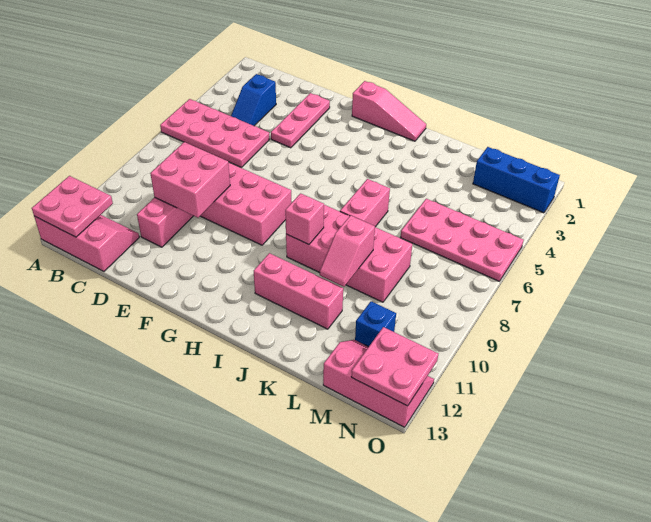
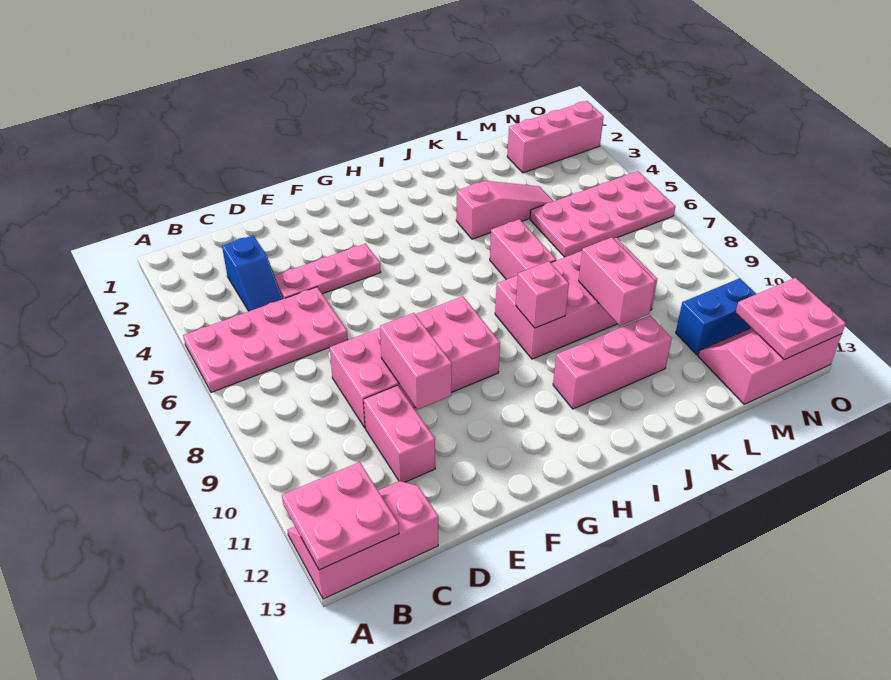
pink brick D9:E10 level 2 -> pink brick E9:E10 level 2
pink plate E2:E4 level 1 -> pink plate D4:F4 level 1
pink slope G1:I1 level 1 top G -> pink slope J4:L4 level 1 top J
pink slope K9:K10 level 2 top 9 -> pink brick K9:K10 level 2
blue brick M2:O2 level 1 -> pink brick M2:O2 level 1
blue brick M11 level 1 -> blue brick M11:N11 level 1

